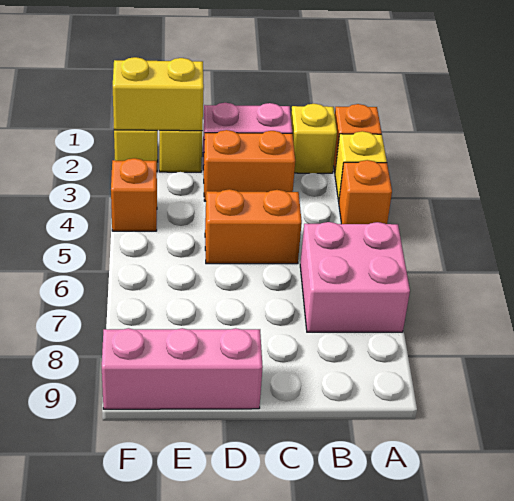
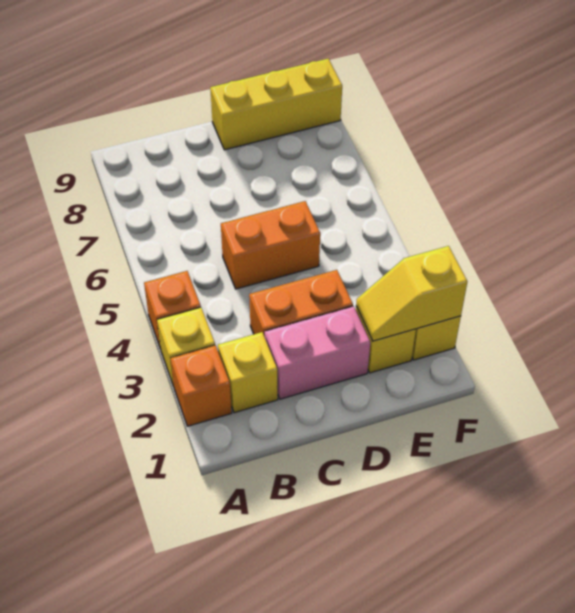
pink brick A6:B7 level 1 -> none
pink brick D9:F9 level 1 -> yellow brick D9:F9 level 1
yellow brick E2:F2 level 2 -> yellow slope E2:F2 level 2 top F
orange brick F4 level 1 -> none

